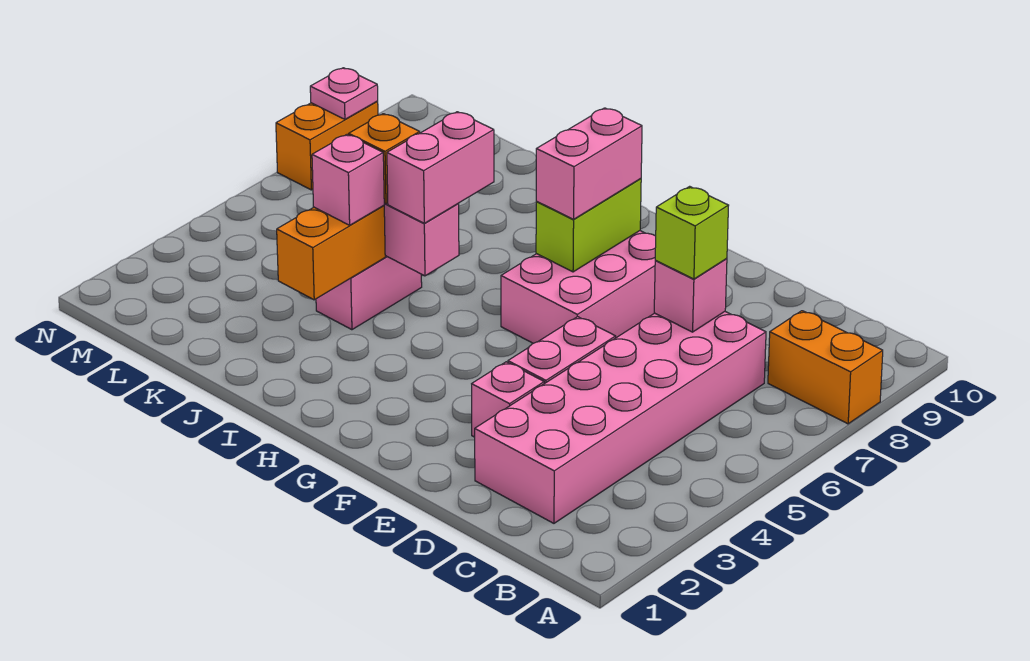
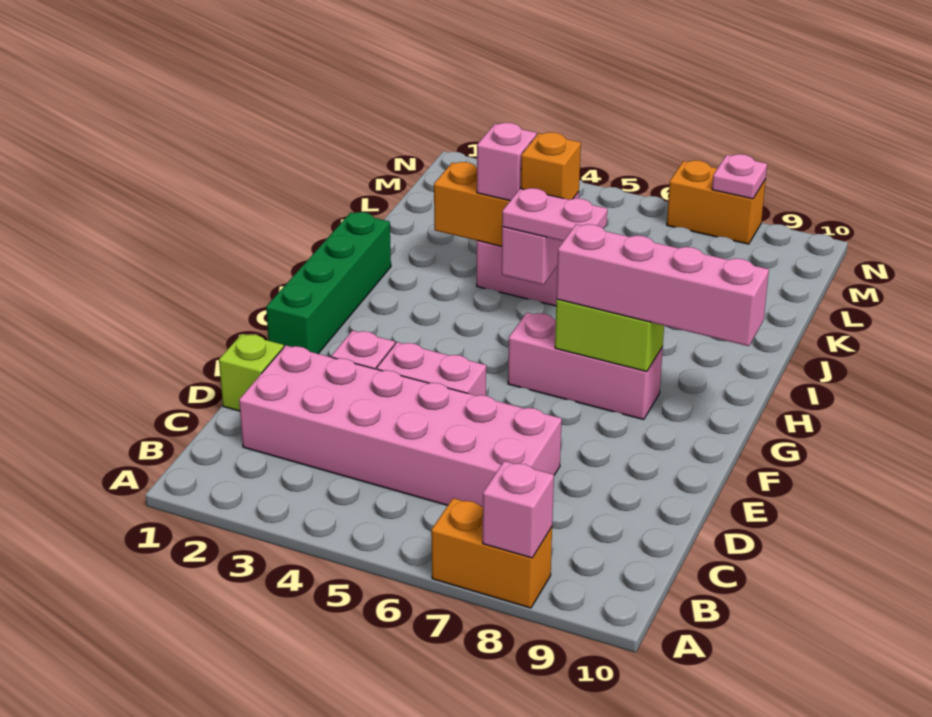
orange brick A8:B8 level 1 -> orange brick A7:A8 level 1
pink brick D7 level 2 -> pink brick A8 level 2
lime brick D7 level 3 -> lime brick D1 level 1
none -> green brick F1:I1 level 1
pink brick F6:G8 level 1 -> pink brick G6:G8 level 1
pink brick G7:G8 level 3 -> pink brick G7:G10 level 3
pink brick I5:I6 level 3 -> pink plate I5:I6 level 3

